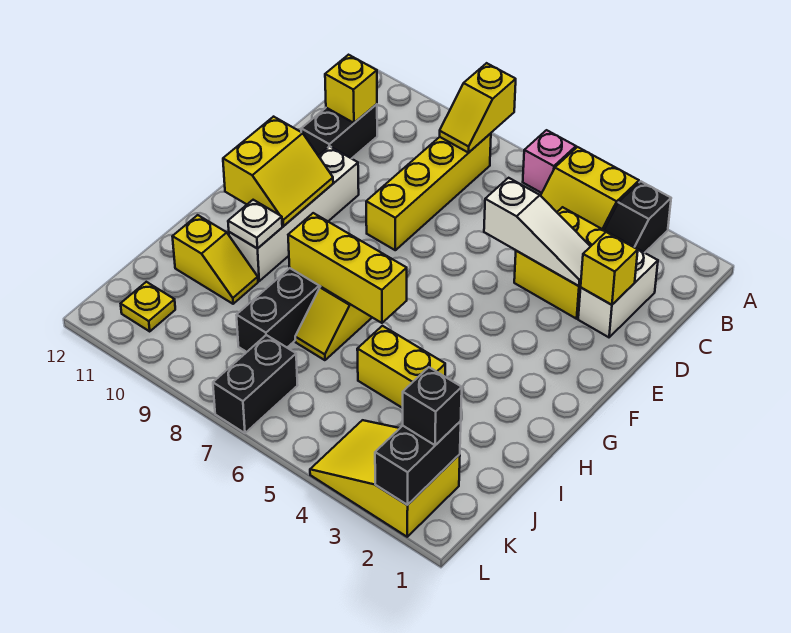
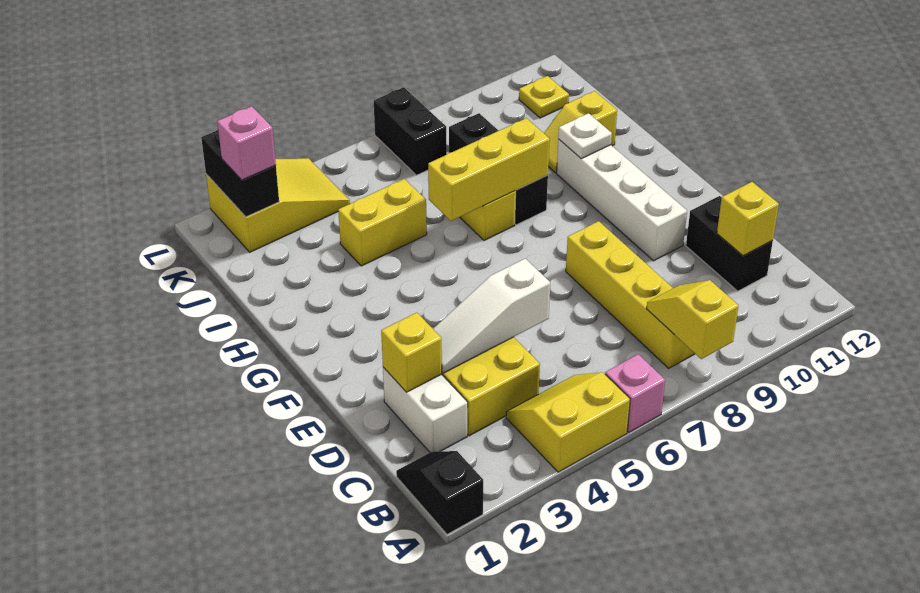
black slope A3:B3 level 1 top A -> black slope A1:B1 level 1 top A
yellow slope F10:G11 level 2 top 11 -> none
black brick K2 level 3 -> pink brick K2 level 3

